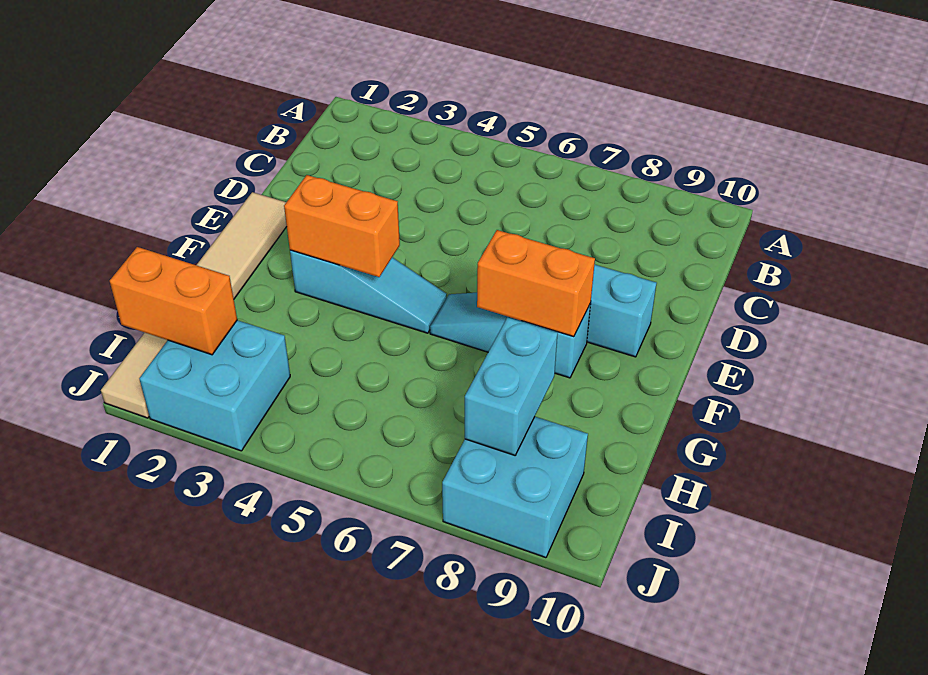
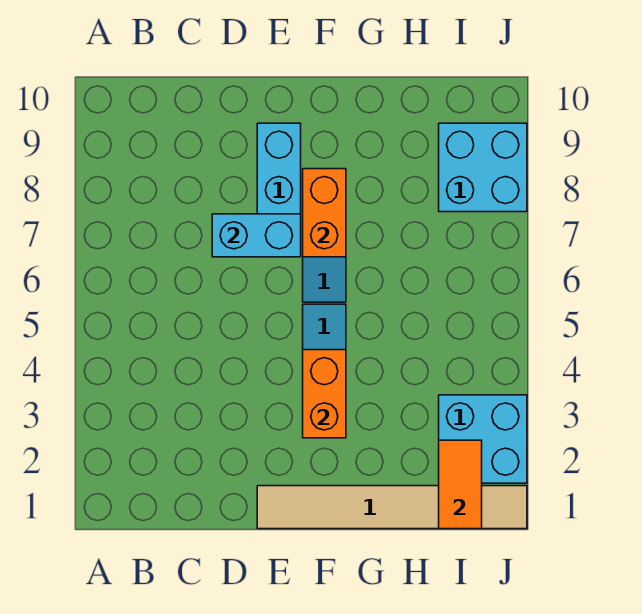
cyan brick H8:I8 level 2 -> cyan brick D7:E7 level 2
orange brick I1:I2 level 2 -> orange tile I1:I2 level 2

